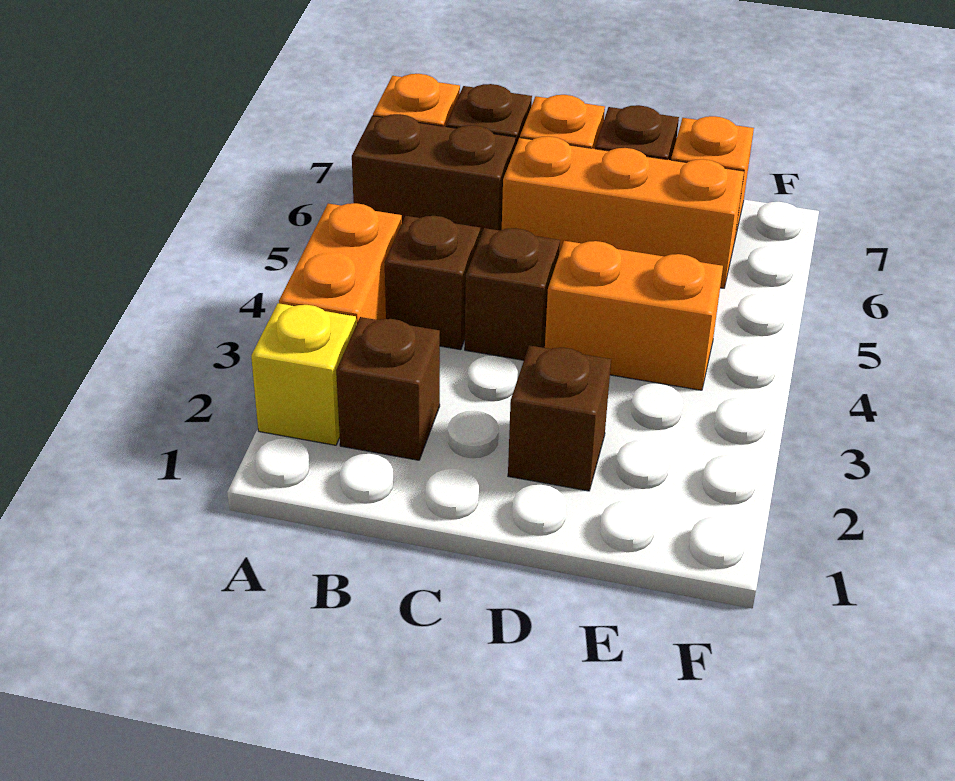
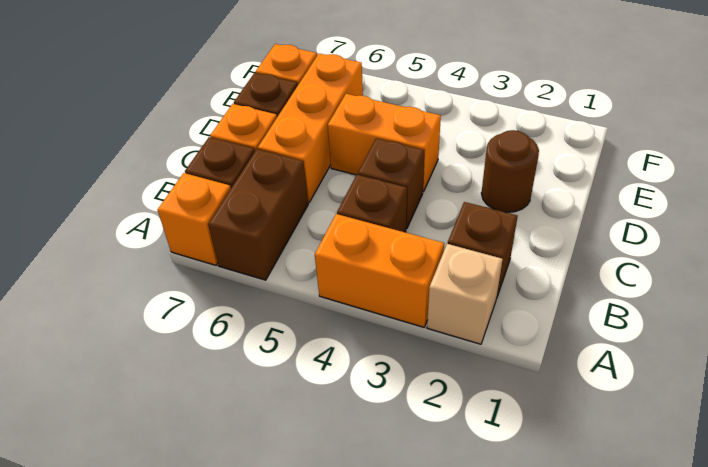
yellow brick A2 level 1 -> tan brick A2 level 1
brown brick D2 level 1 -> brown round brick D2 level 1
orange brick D4:E4 level 1 -> orange brick D4:D5 level 1

